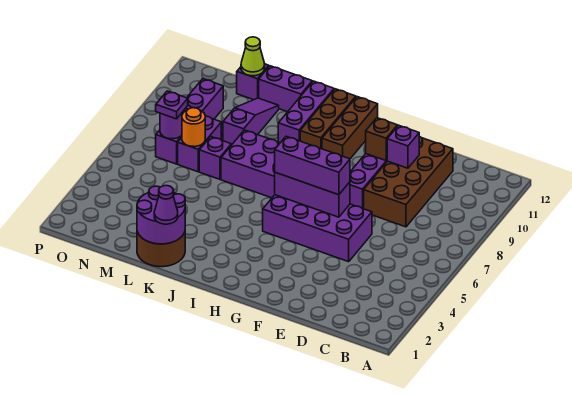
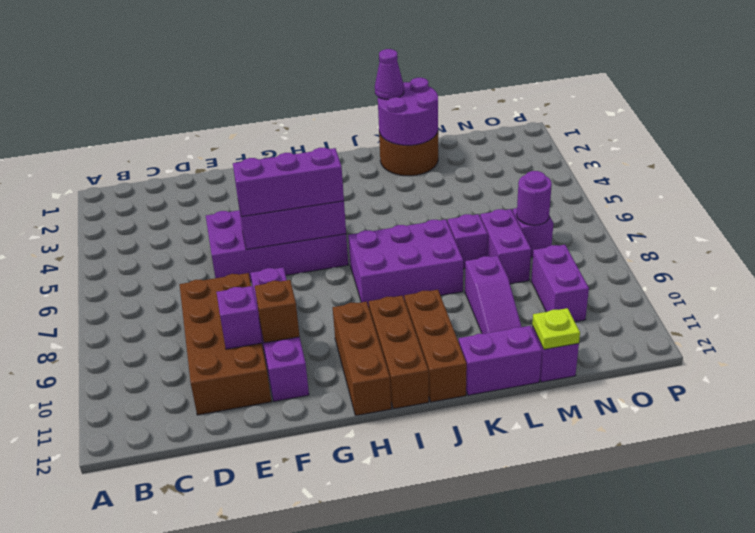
purple brick J10:J12 level 1 -> brown brick J10:J12 level 1
orange round brick M7 level 2 -> none
lime cone M12 level 2 -> lime plate M12 level 2
purple plate N7 level 3 -> none

